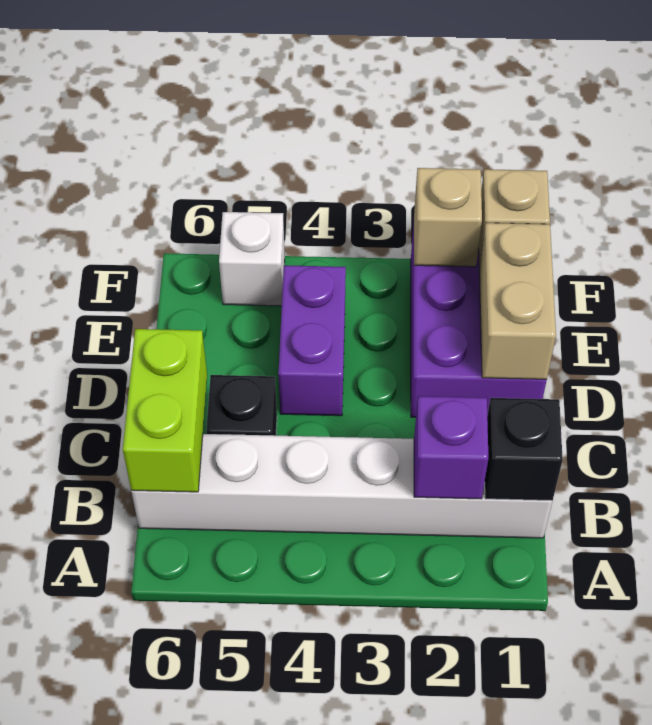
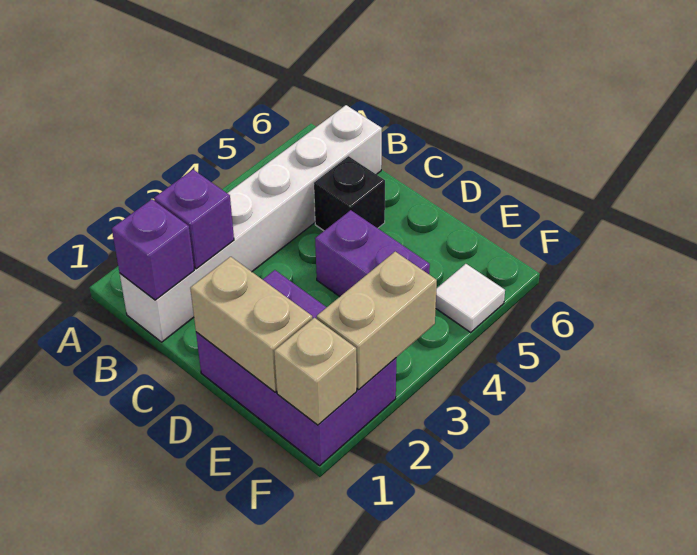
black brick B1 level 2 -> purple brick B1 level 2
lime brick B6:C6 level 2 -> none
tan brick F2 level 2 -> tan brick F2:F3 level 2
white brick F5 level 1 -> white tile F5 level 1

